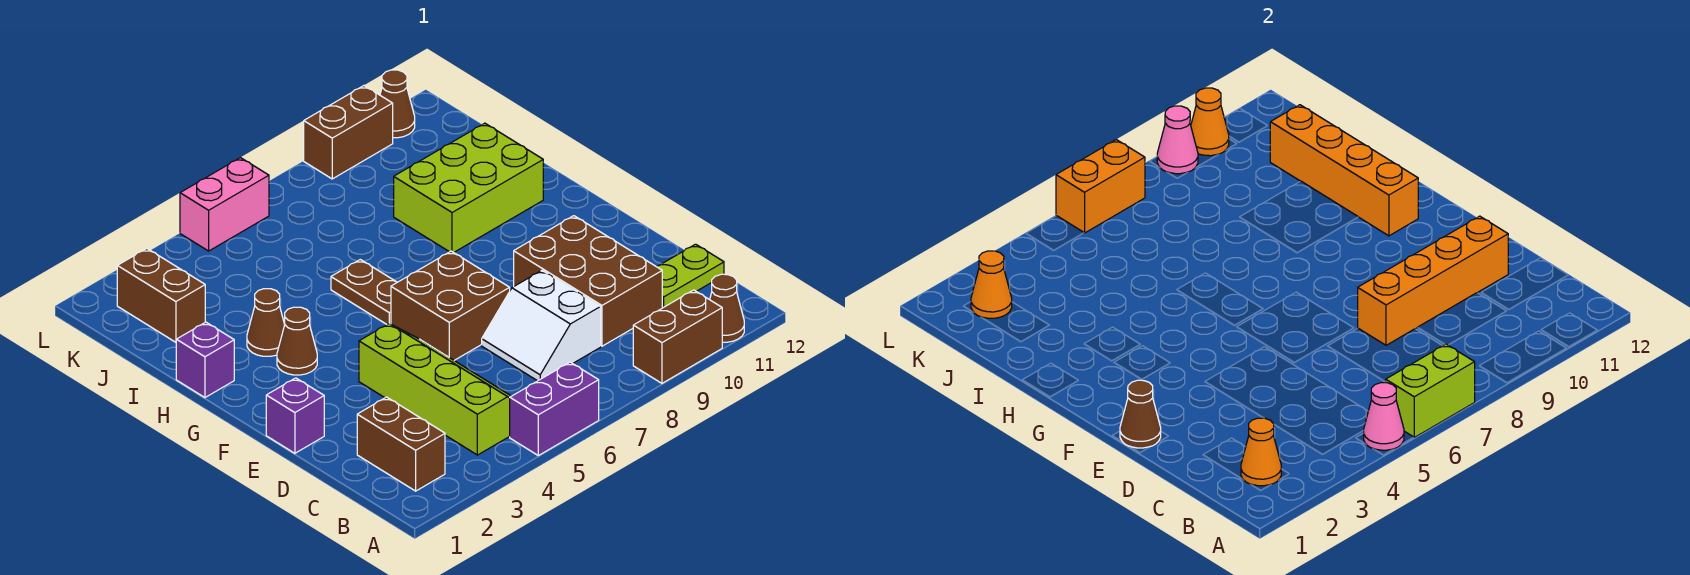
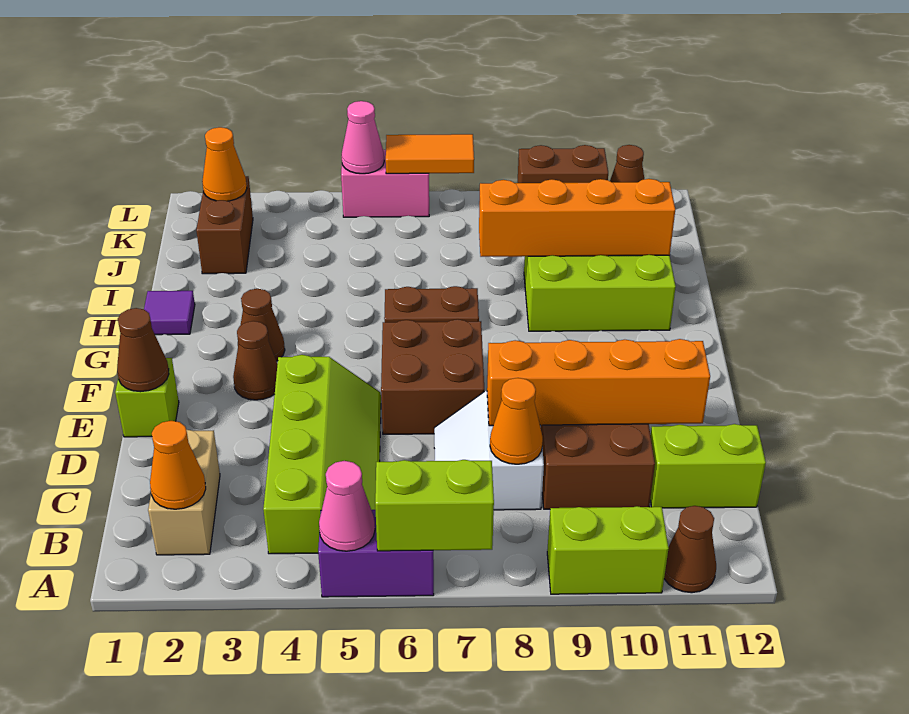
brown brick A9:A10 level 1 -> lime brick A9:A10 level 1
brown brick B2:C2 level 1 -> tan brick B2:C2 level 1
lime plate C11:C12 level 1 -> lime brick C11:C12 level 1
purple brick E1 level 1 -> lime brick E1 level 1
brown plate G6:H6 level 1 -> brown plate H6:H7 level 1
orange brick G11:J11 level 2 -> orange brick I8:I11 level 2
purple brick H1 level 1 -> purple tile H1 level 1
brown cone H3 level 1 -> brown cone F3 level 1
orange brick L6:L7 level 2 -> orange tile L6:L7 level 2
pink cone L9 level 2 -> pink cone L5 level 2
orange cone L10 level 2 -> orange cone C8 level 2

